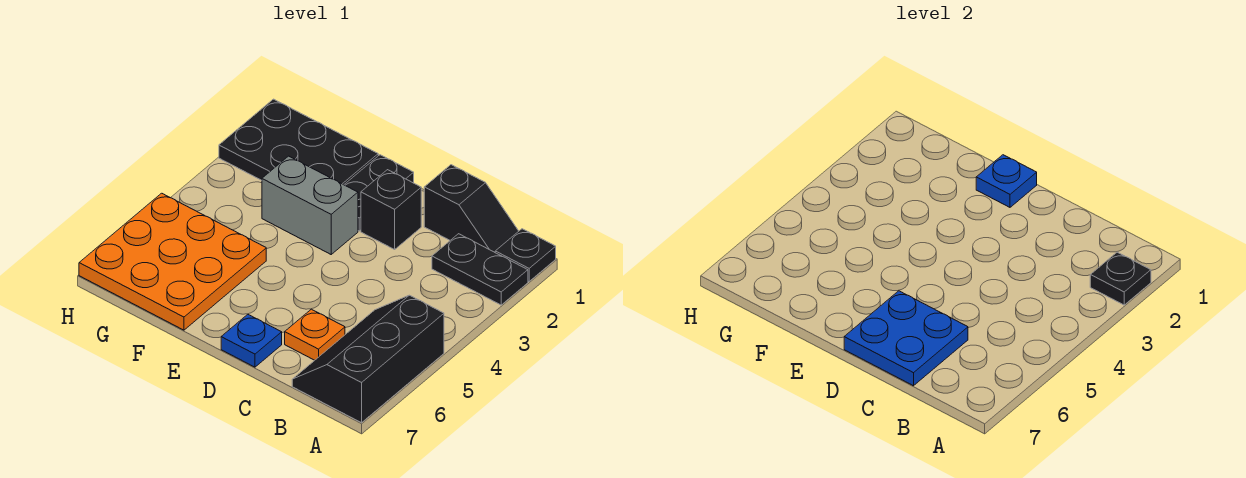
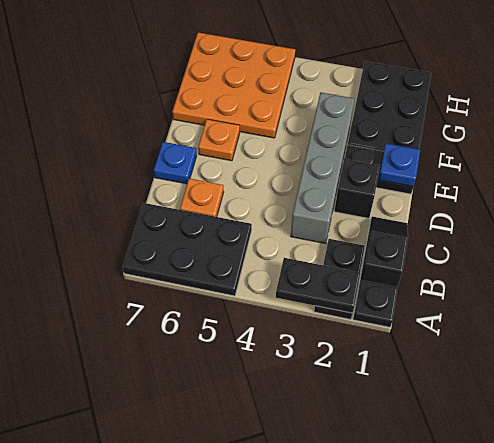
black plate A2 level 2 -> black plate A2:A3 level 2
black slope A5:B7 level 1 top A -> black plate A5:B7 level 1
black slope B1:C1 level 1 top C -> black slope B1:C1 level 1 top B
blue plate C6:D7 level 2 -> none
grey brick E3:F3 level 1 -> grey brick C3:F3 level 1
none -> orange plate E6 level 1

